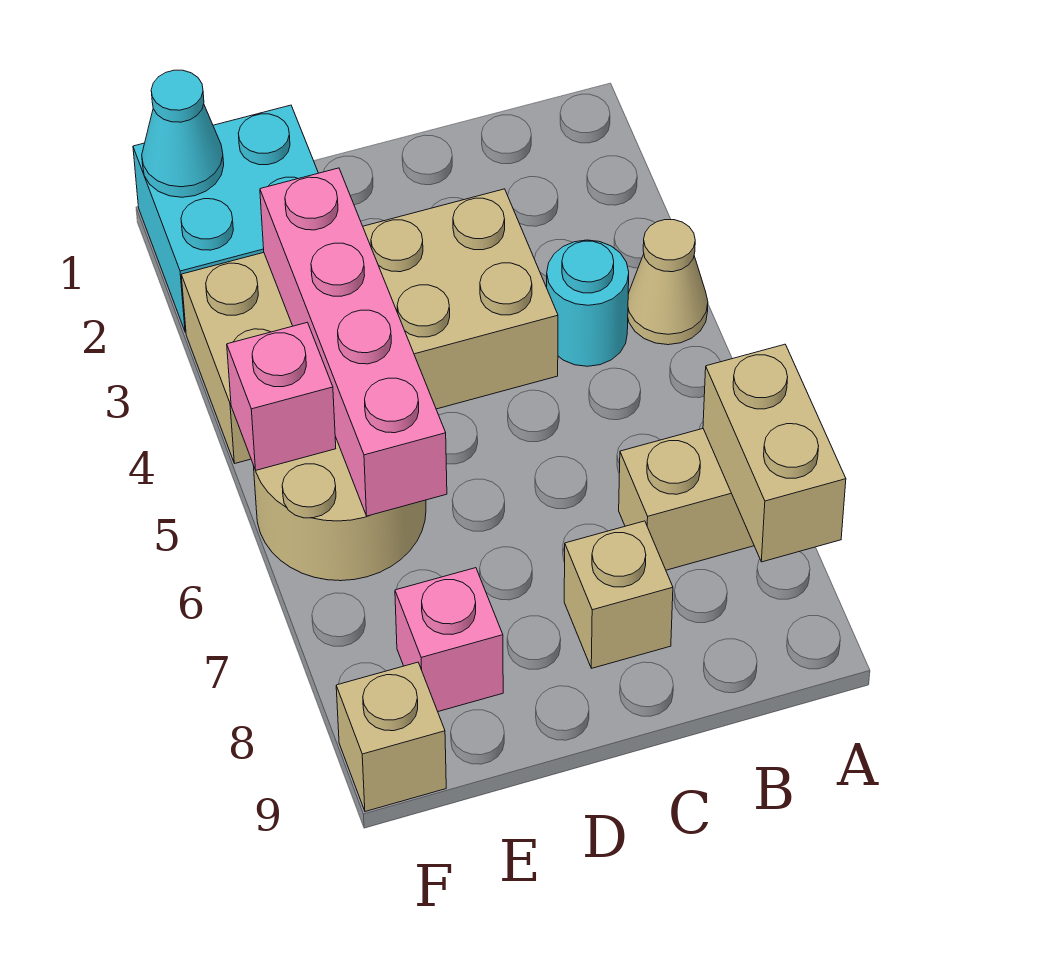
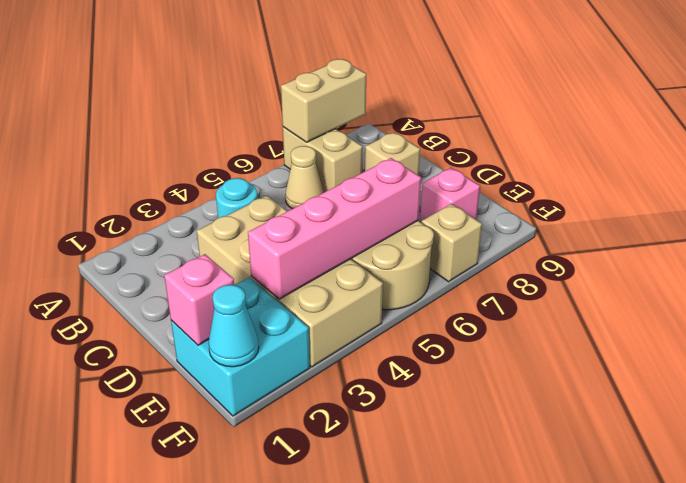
tan cone A4 level 1 -> tan cone B6 level 1
pink brick F5 level 2 -> pink brick E1 level 2
tan brick F9 level 1 -> tan brick F7 level 1

